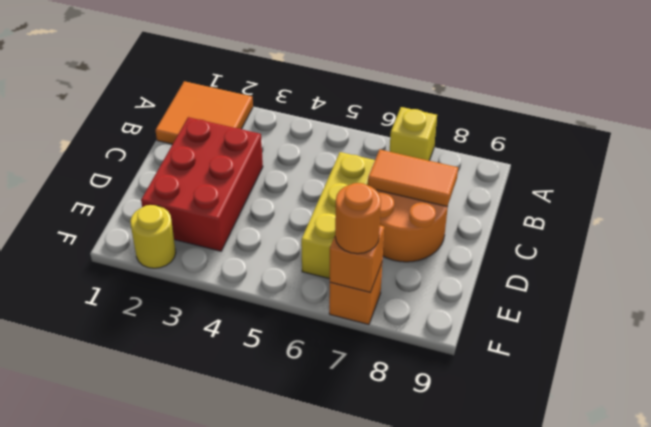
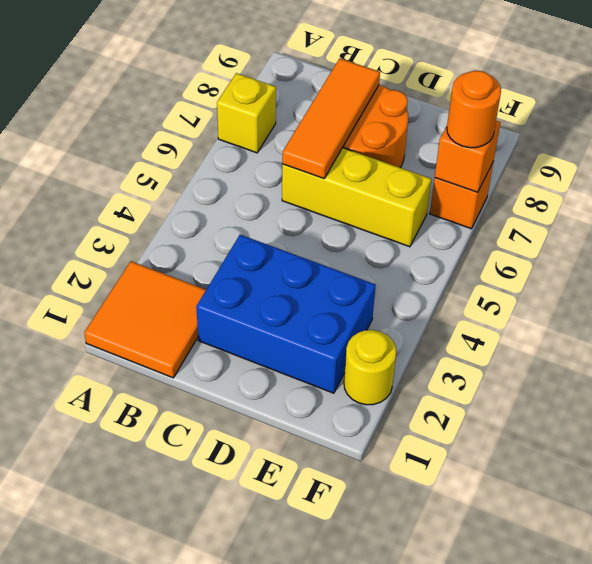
red brick C2:E3 level 1 -> blue brick C2:E3 level 1
orange tile C7:C8 level 2 -> orange tile C6:C8 level 2

